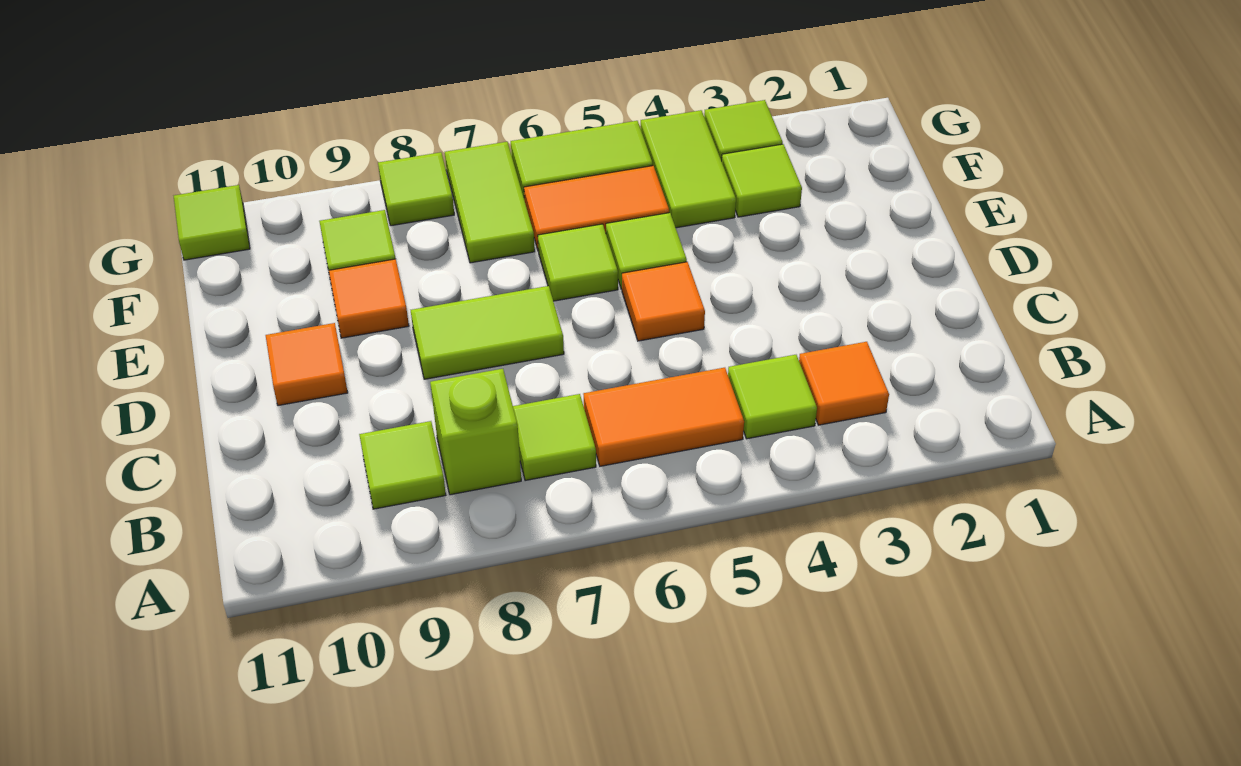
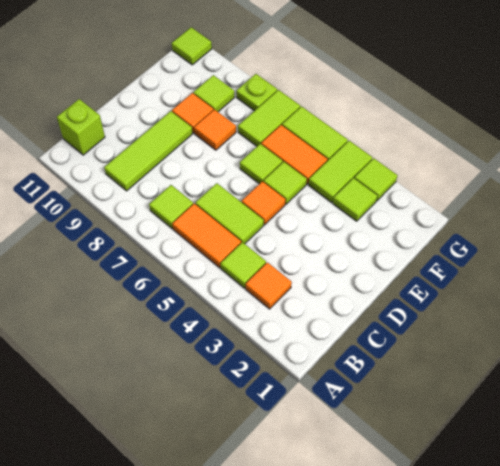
lime brick B8 level 1 -> lime brick B11 level 1
lime tile B9 level 1 -> lime tile B9:D9 level 1
lime tile D7:D8 level 1 -> lime tile C5:C6 level 1
orange tile D10 level 1 -> orange tile E8 level 1
lime tile G8 level 1 -> lime plate G8 level 1

